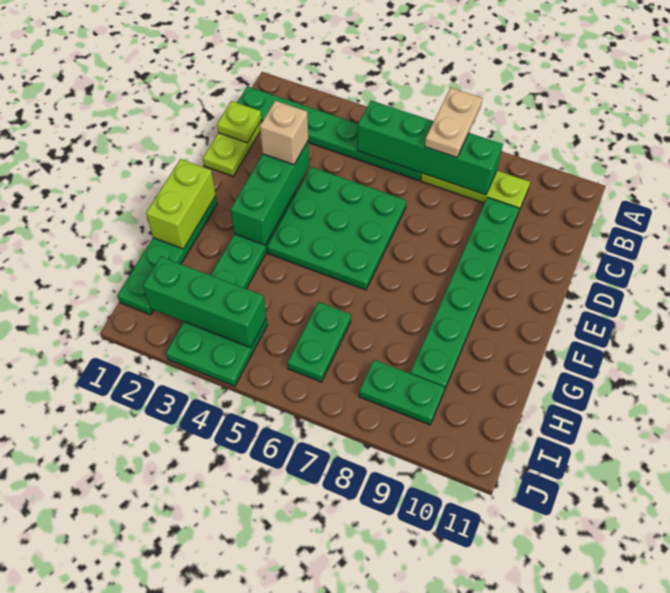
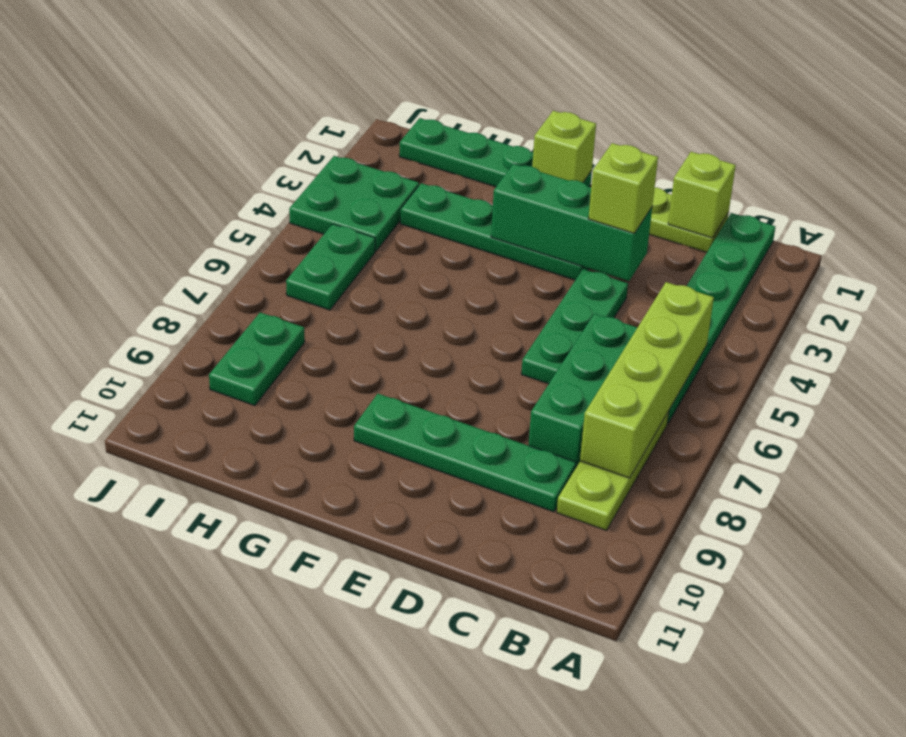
tan plate A7:B7 level 3 -> none
green brick B5:B8 level 2 -> lime brick B5:B8 level 2
lime plate C1 level 2 -> lime brick C1 level 2
green plate C9:H9 level 1 -> green plate C9:F9 level 1
tan brick D3 level 3 -> lime brick D3 level 3
green plate D4:F6 level 1 -> green plate D4:D6 level 1
lime brick F1:G1 level 2 -> lime brick F1 level 2
green plate H6:I6 level 1 -> green plate I5:I6 level 1
green brick I2:I4 level 2 -> green brick C6:C8 level 1

